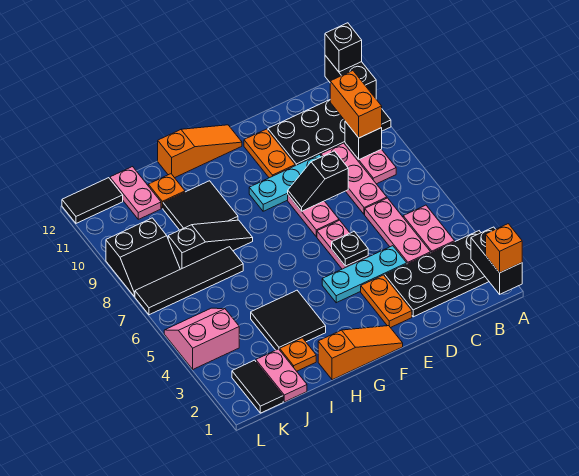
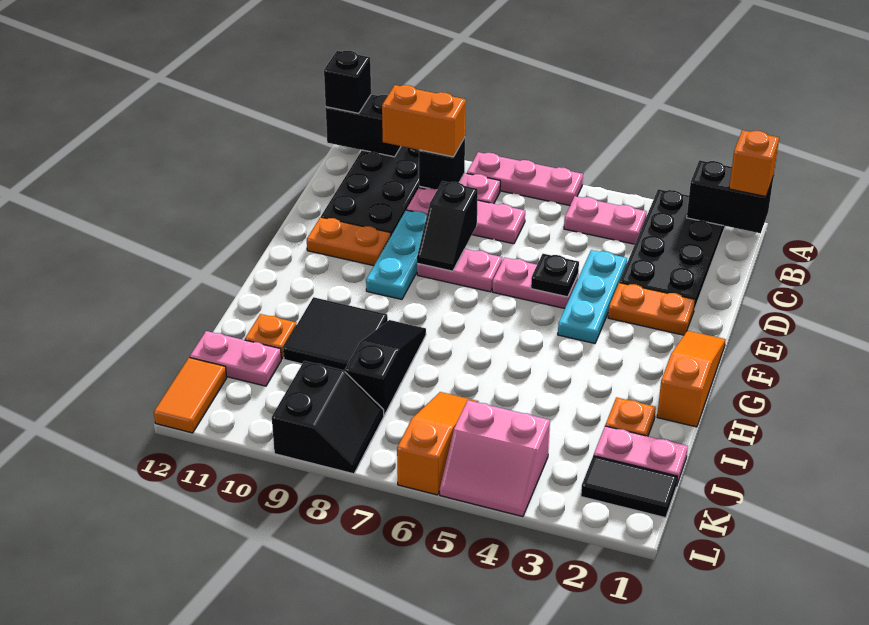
pink plate C4:C6 level 1 -> pink plate A6:A8 level 1
orange slope F12:H12 level 1 top H -> orange slope J6:L6 level 1 top L
black tile H3:I4 level 1 -> none
black tile I7:L7 level 1 -> none
pink slope K4:L5 level 1 top 4 -> pink slope K4:L5 level 1 top K
black tile K12:L12 level 1 -> orange tile K12:L12 level 1

